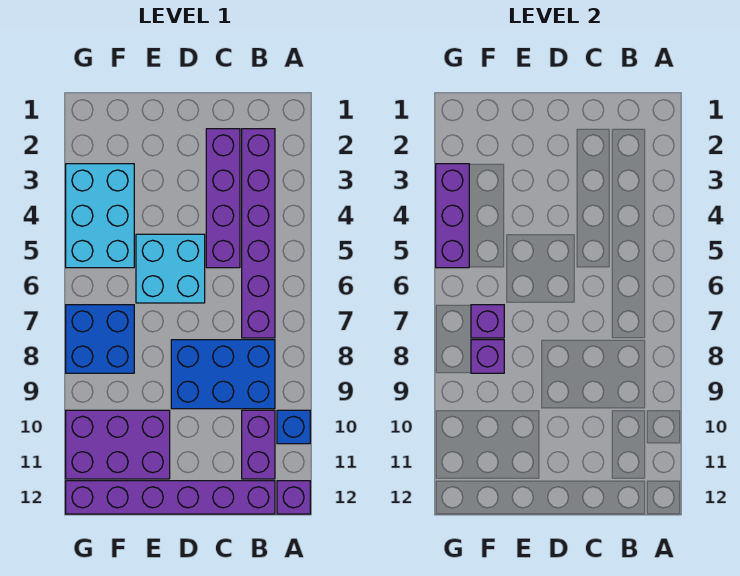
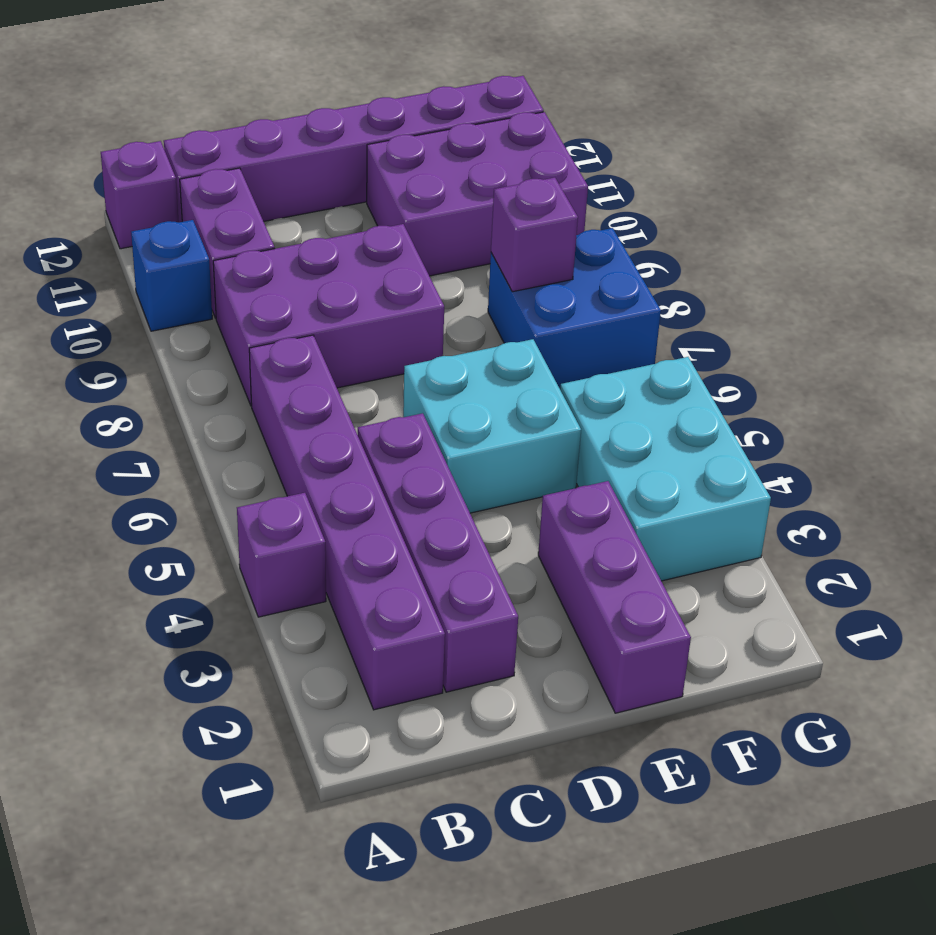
blue brick B8:D9 level 1 -> purple brick B8:D9 level 1
purple brick F7 level 2 -> purple brick A4 level 1
purple brick G3:G5 level 2 -> purple brick E1:E3 level 1

